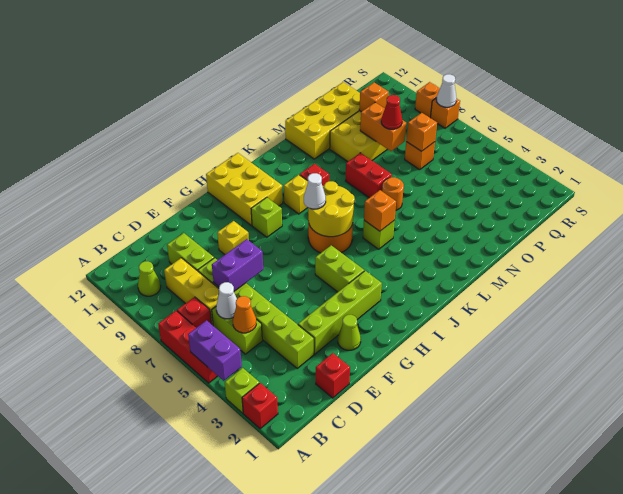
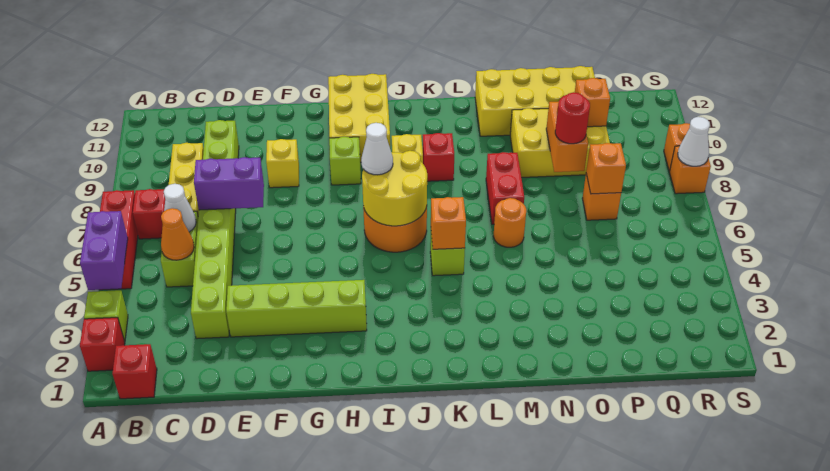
lime cone B10 level 1 -> none
red brick D1 level 1 -> red brick B1 level 1
lime cone F2 level 1 -> none
lime brick H4:H5 level 1 -> none
red cone O8 level 3 -> red round brick O8 level 3

